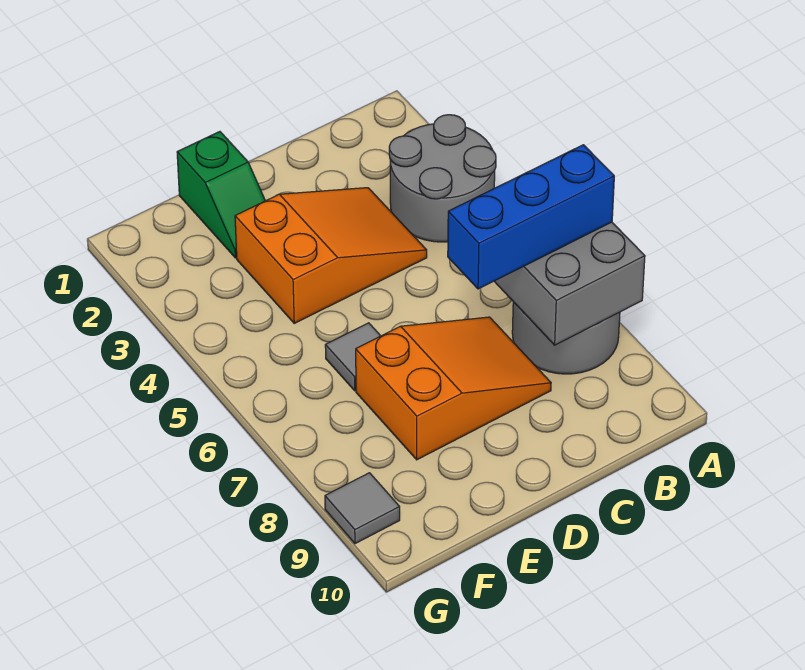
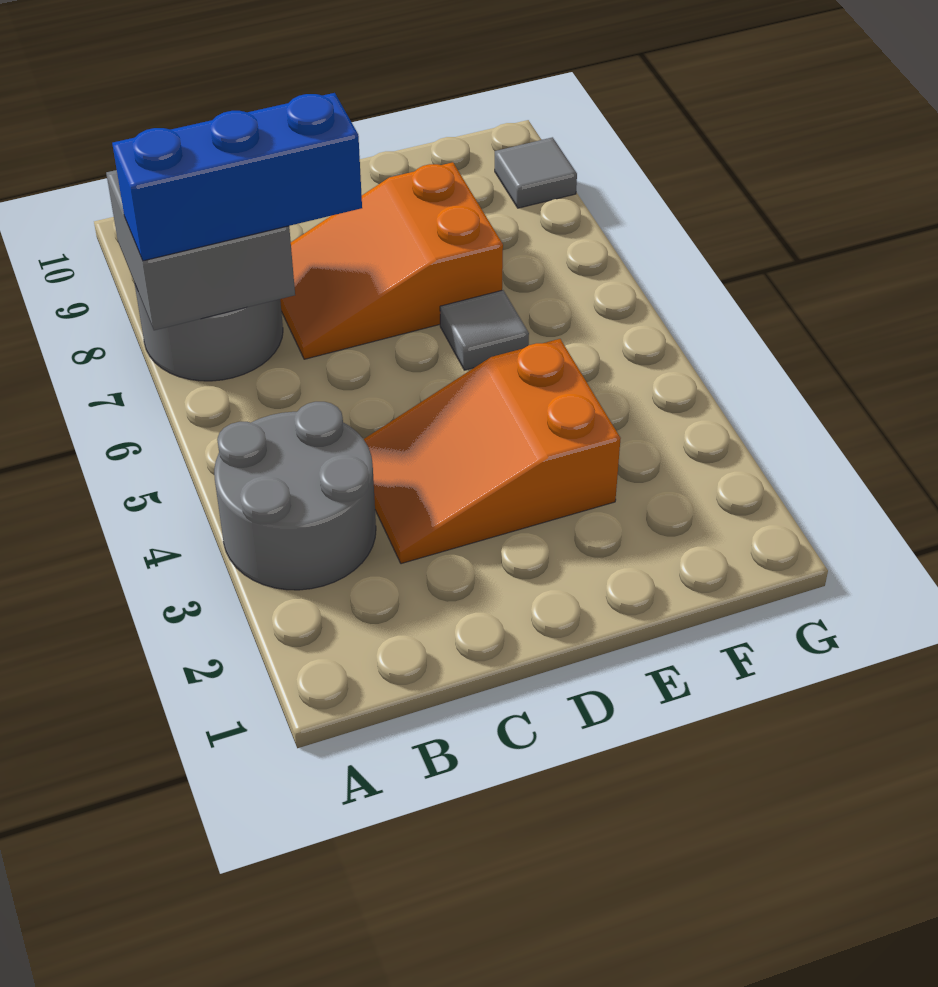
green slope E1:E2 level 1 top 1 -> none

